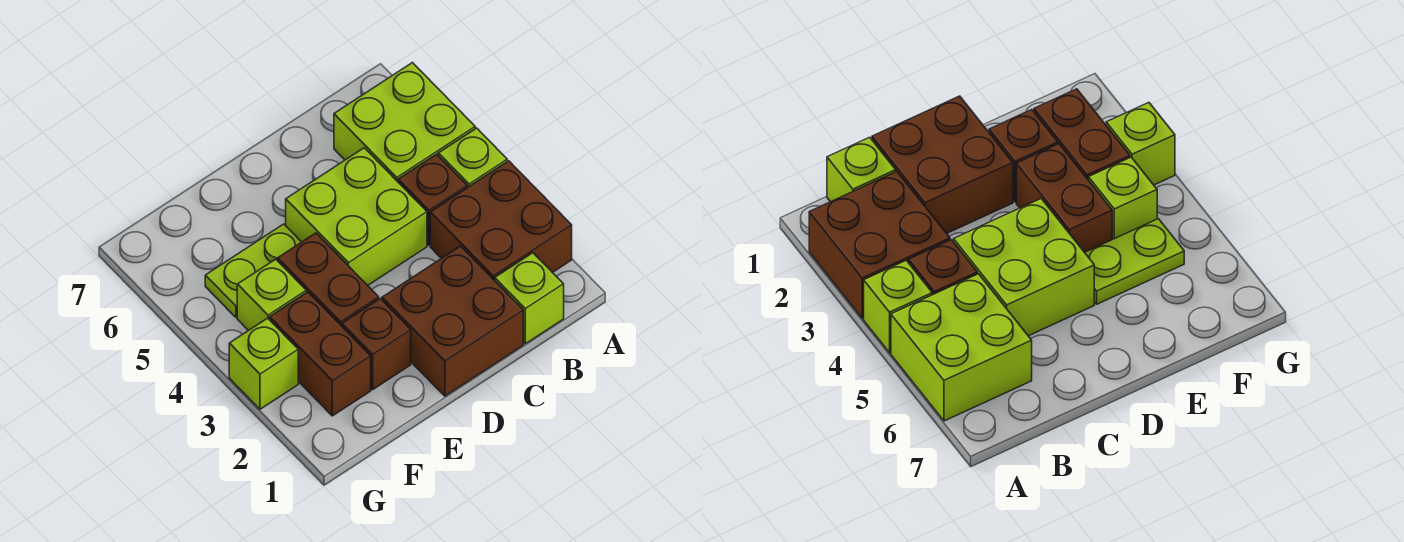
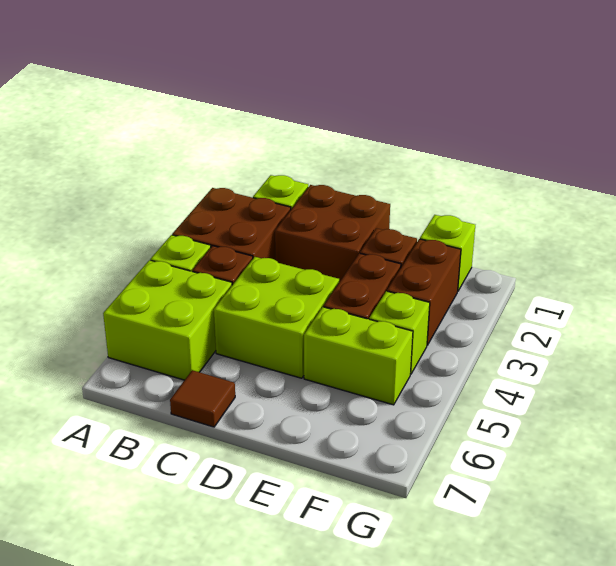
none -> brown tile C7 level 1
lime plate E5:F5 level 1 -> lime brick E5:F5 level 1
lime brick G3 level 1 -> lime brick F1 level 1

